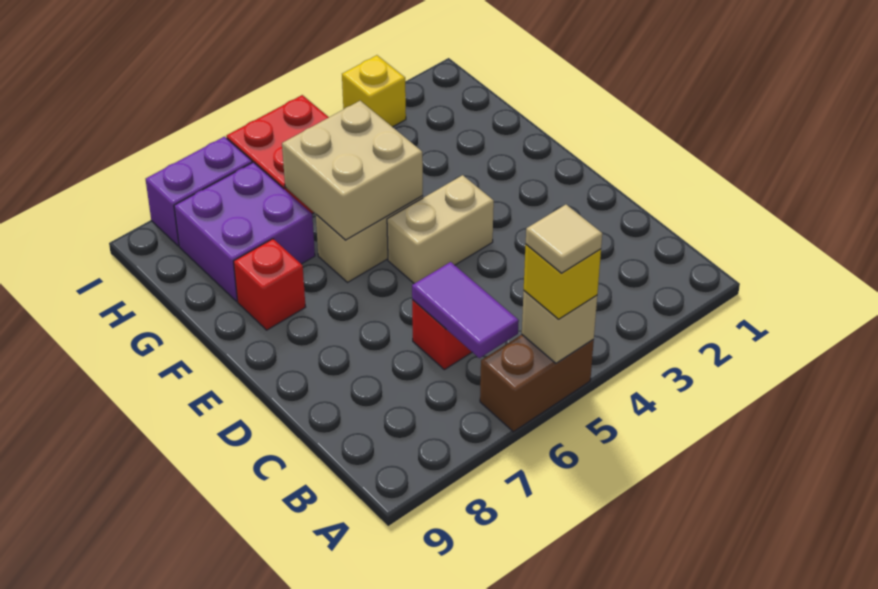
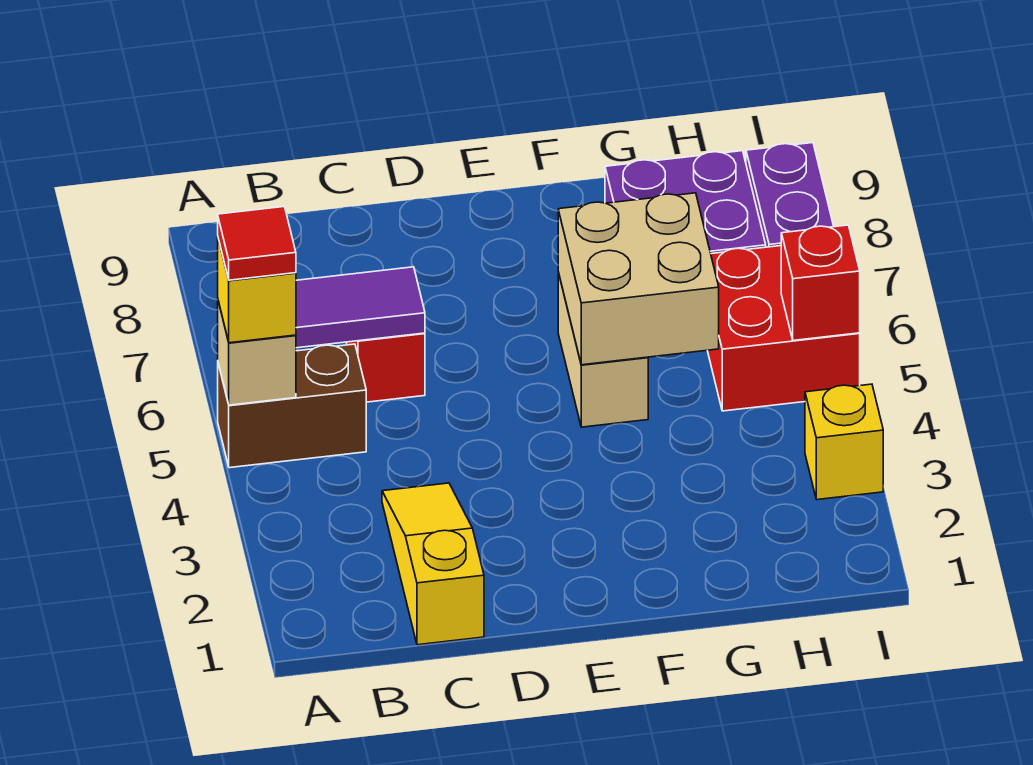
brown brick A5:A6 level 1 -> brown brick A5:B5 level 1
tan tile A5 level 4 -> red tile A5 level 4
none -> yellow slope C1:C3 level 1 top 1
tan brick E4:E5 level 1 -> none
red brick F8 level 1 -> red brick I5 level 2

